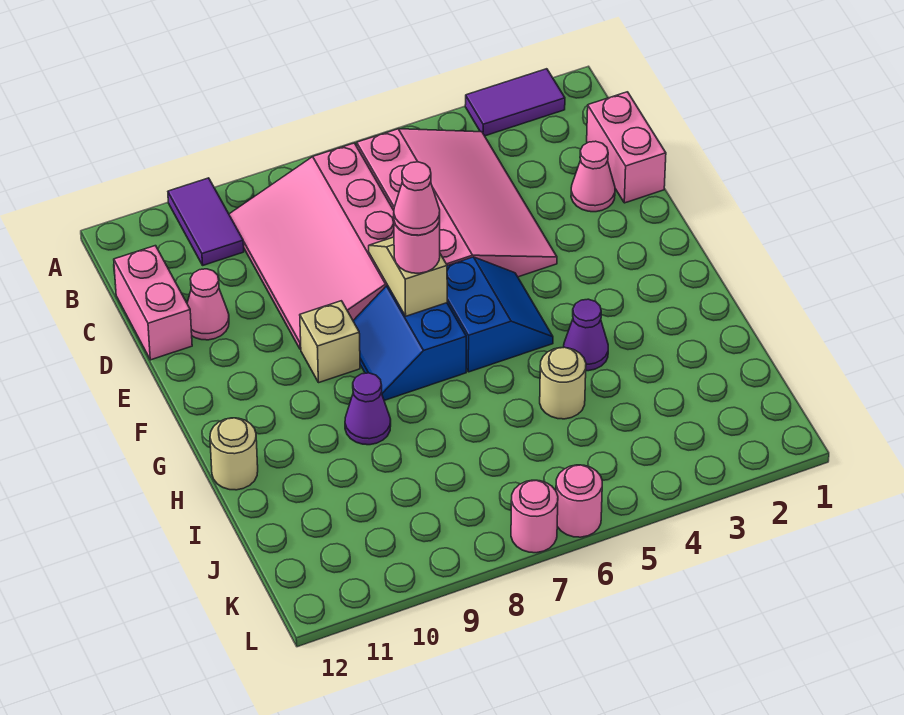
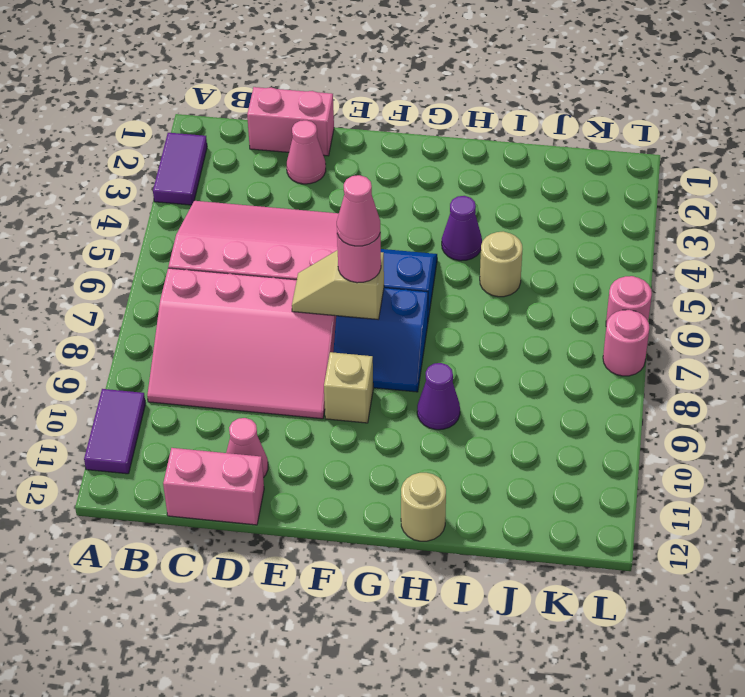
purple tile A10:B10 level 1 -> purple tile A10:A11 level 1

